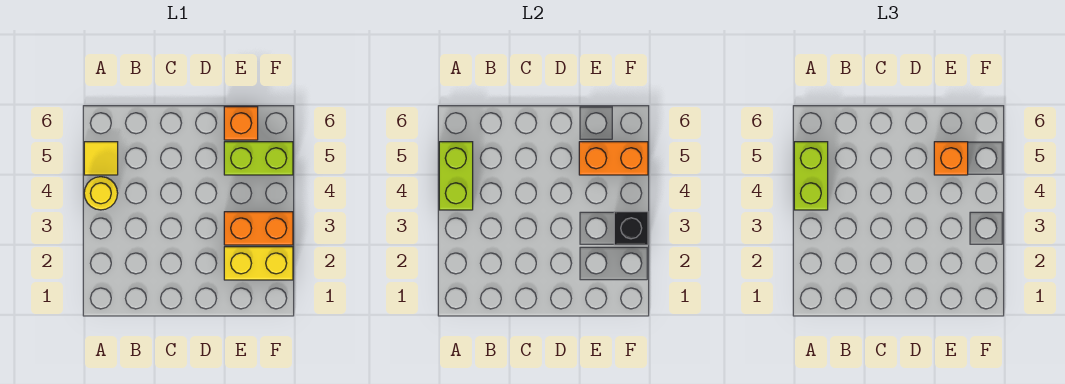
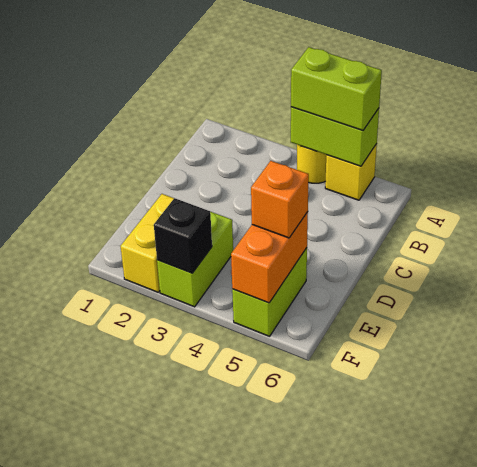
yellow tile A5 level 1 -> yellow brick A5 level 1
orange brick E3:F3 level 1 -> lime brick E3:F3 level 1
orange brick E6 level 1 -> none

